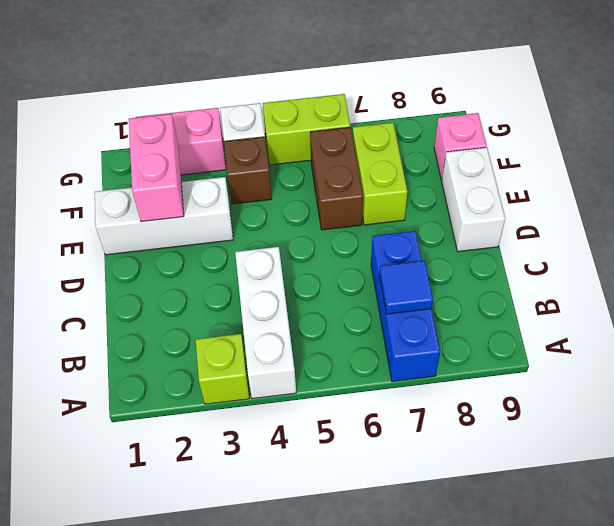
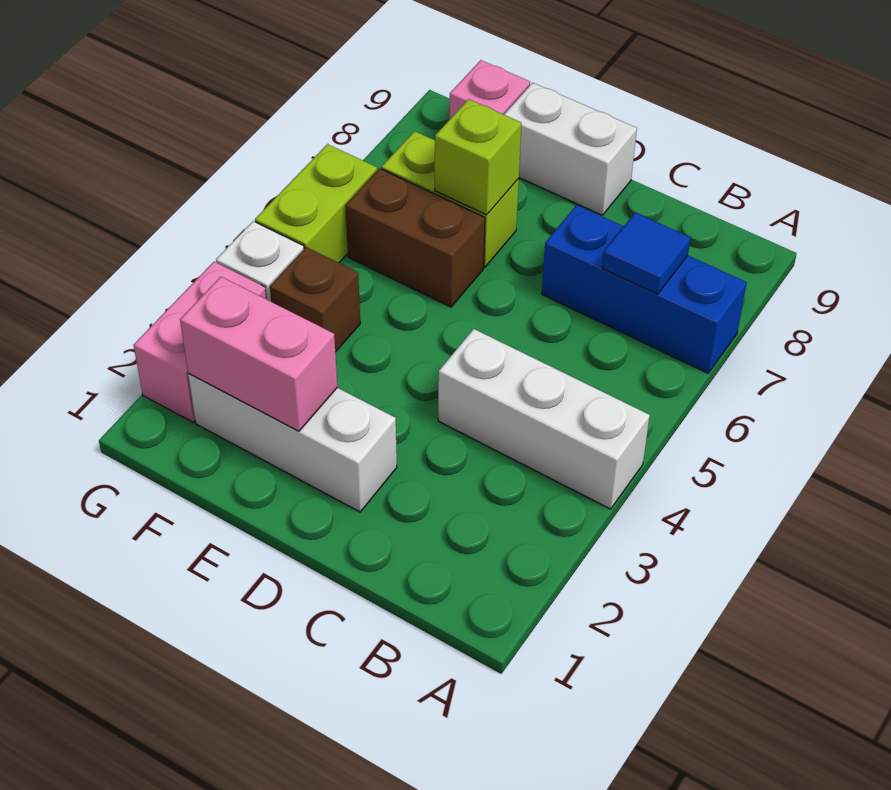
lime brick A3 level 1 -> lime brick E7 level 2
white brick E1:E3 level 1 -> white brick D2:F2 level 1

